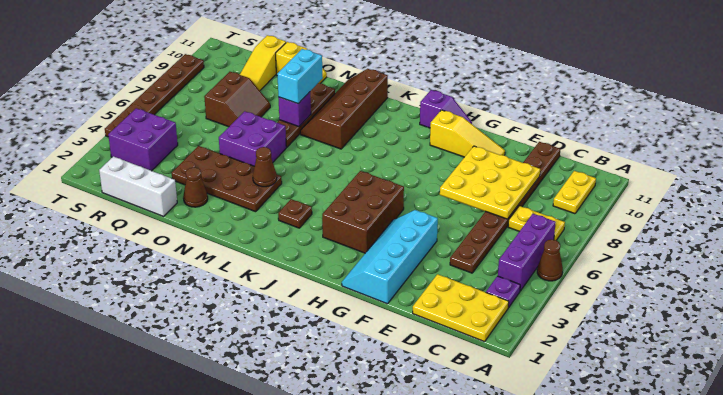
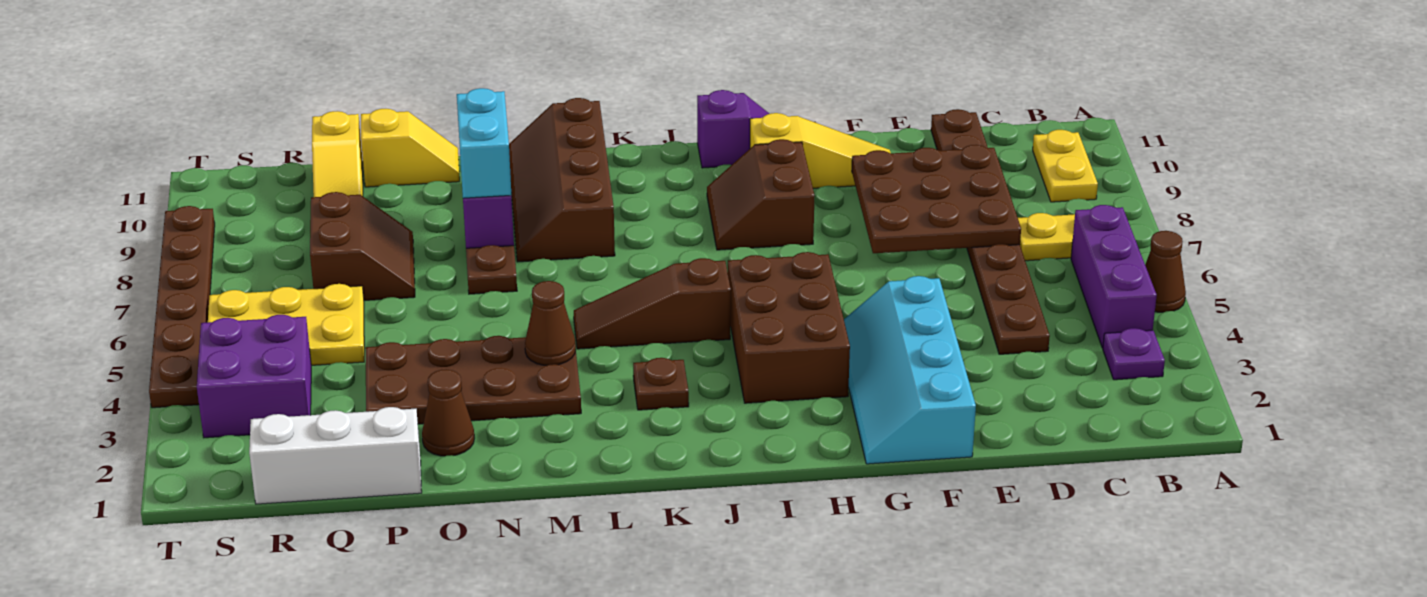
yellow plate B1:D2 level 1 -> yellow plate Q5:S6 level 1
yellow plate D7:F9 level 2 -> brown plate D7:F9 level 2
none -> brown slope H8:I9 level 1 top H
none -> brown slope J5:L5 level 1 top J
purple brick N5:O6 level 1 -> none

